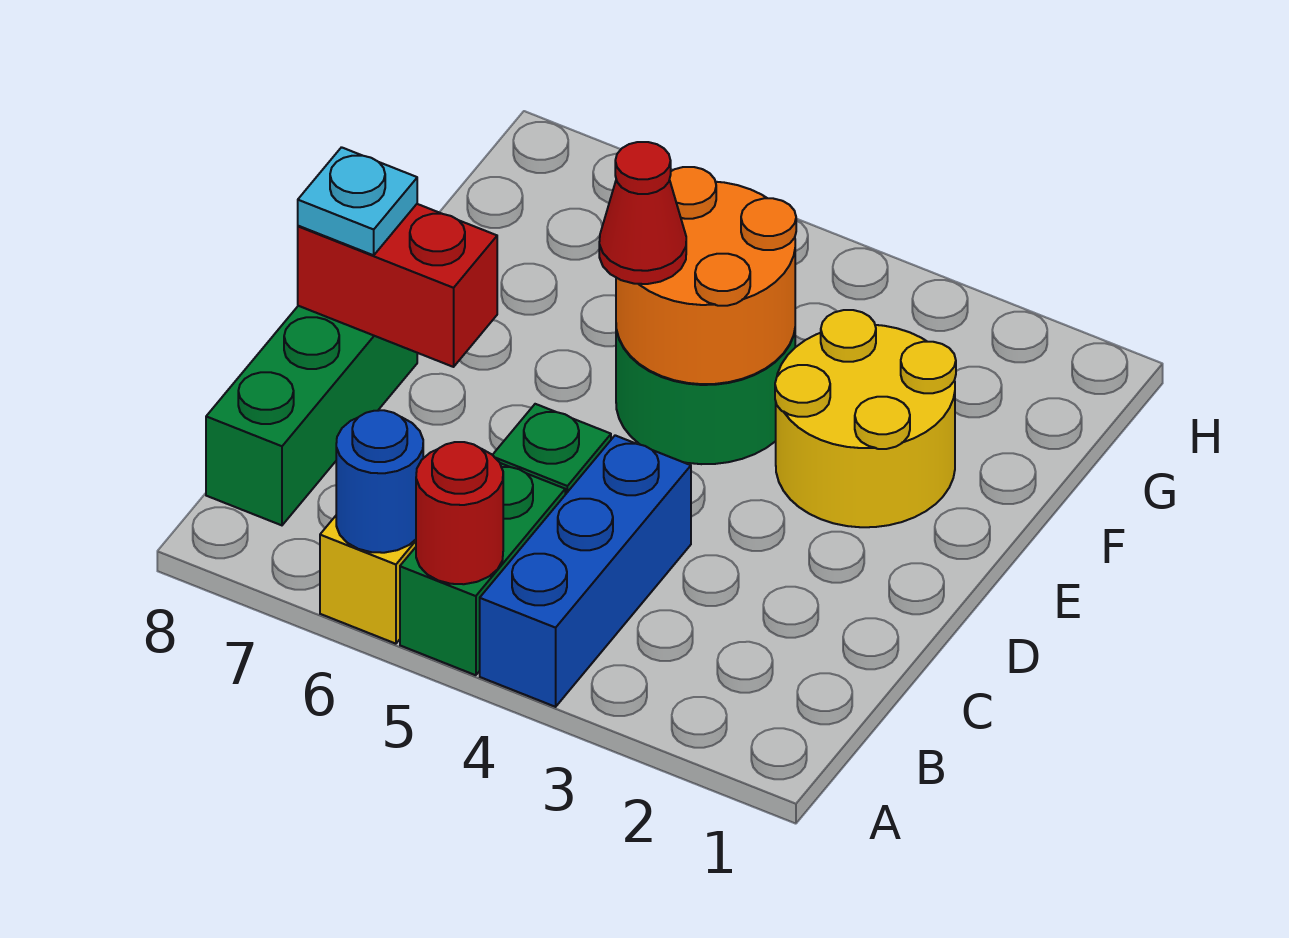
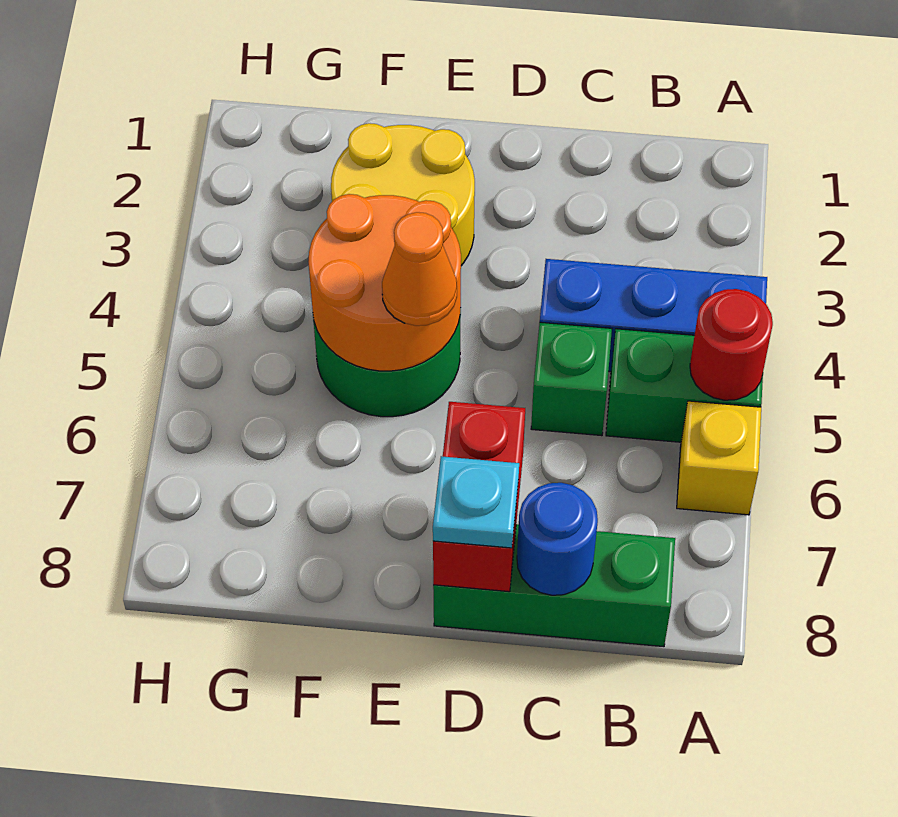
blue round brick A6 level 2 -> blue round brick C8 level 2
red cone E5 level 3 -> orange cone E5 level 3

